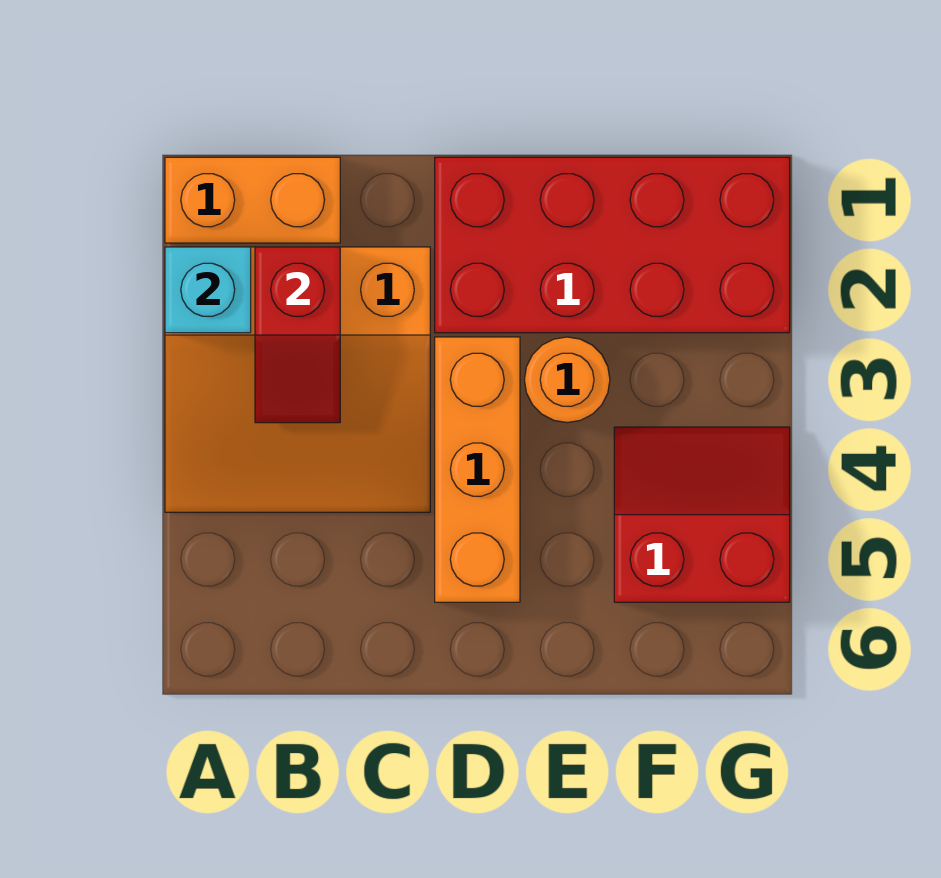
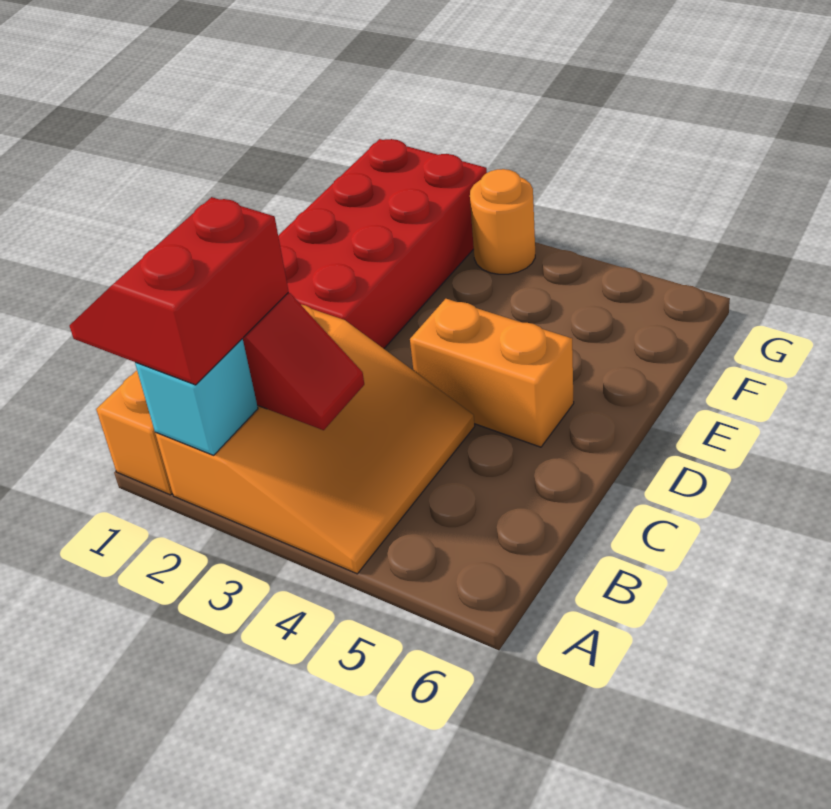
orange brick D3:D5 level 1 -> orange brick D4:D5 level 1
orange round brick E3 level 1 -> orange round brick G3 level 1
red slope F4:G5 level 1 top 5 -> red slope A1:B2 level 3 top 2

